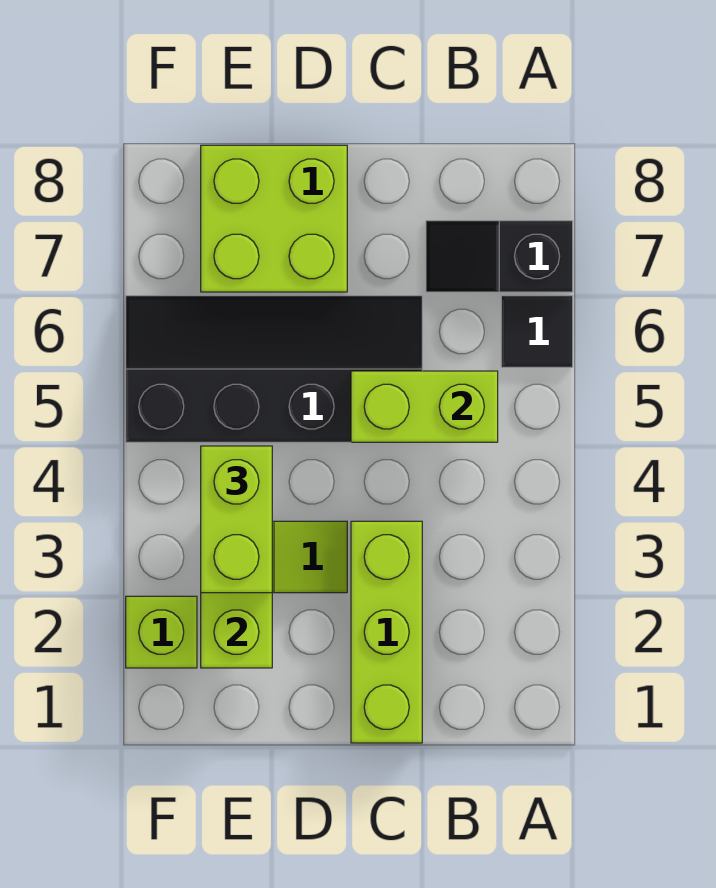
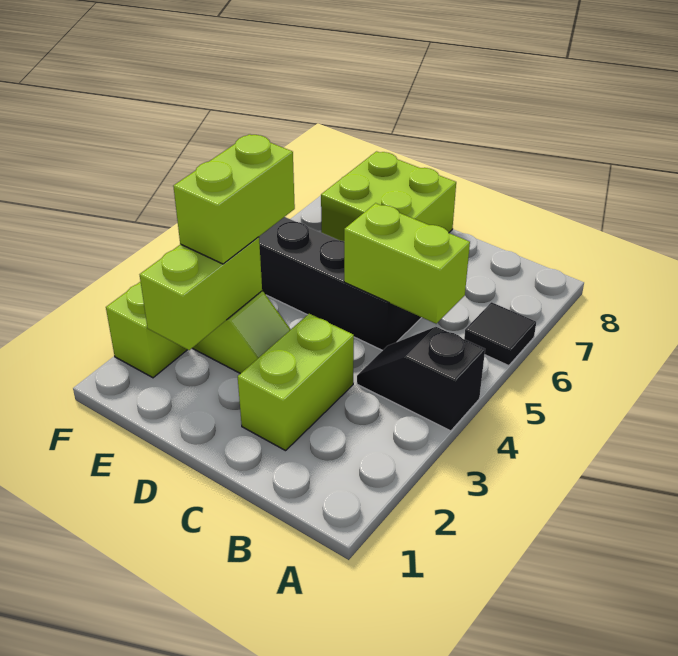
black slope A7:B7 level 1 top A -> black slope A4:B4 level 1 top A
lime brick C1:C3 level 1 -> lime brick C2:C3 level 1

